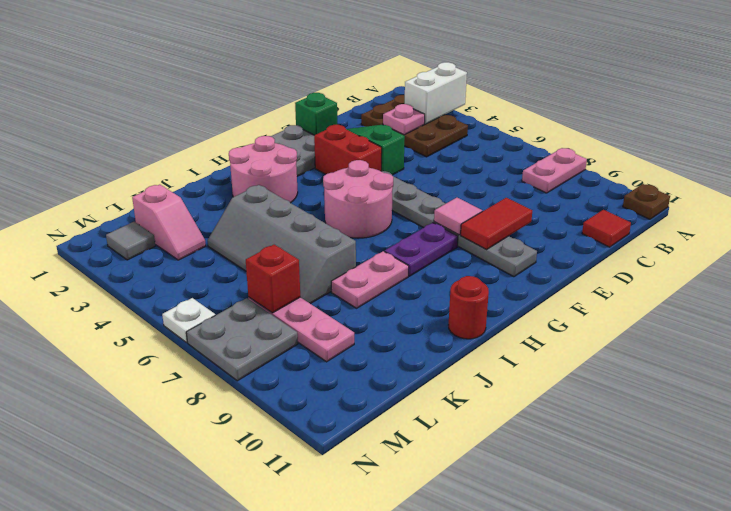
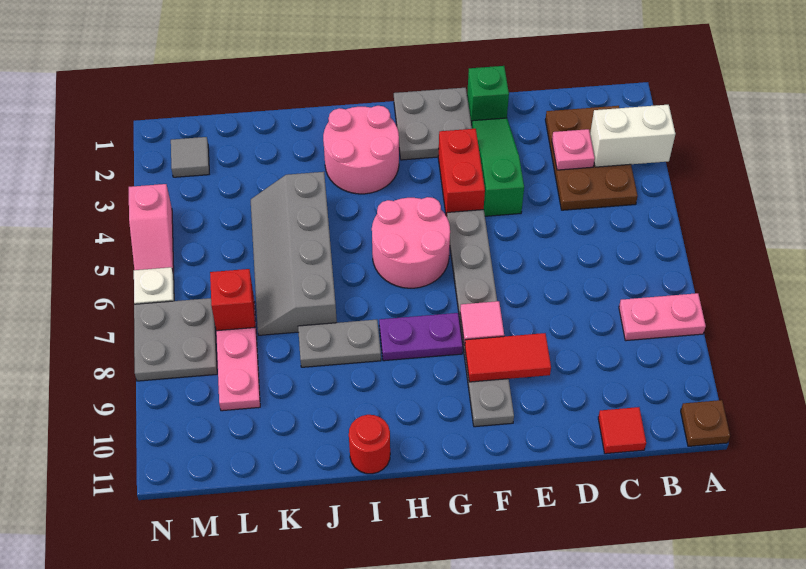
pink plate I8:J8 level 1 -> grey plate I8:J8 level 1
pink slope L2:L3 level 1 top 2 -> pink slope N4:N5 level 1 top 4

